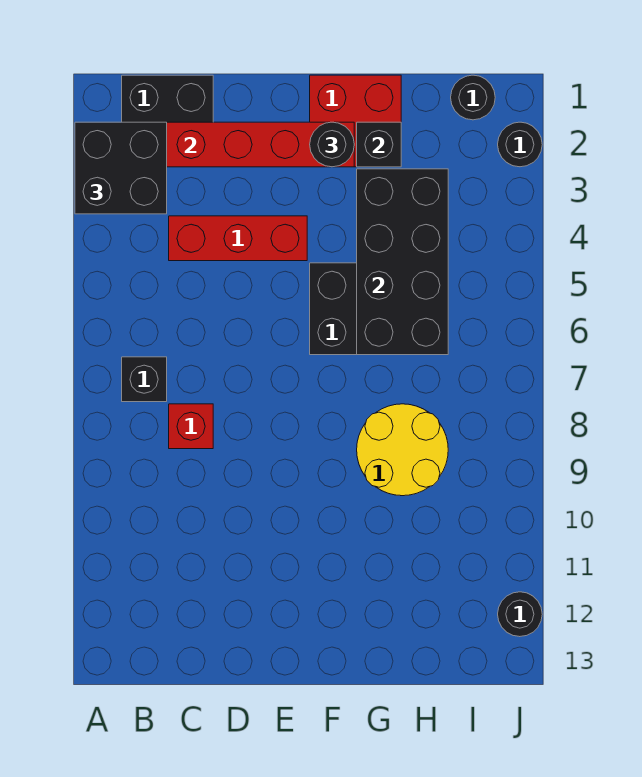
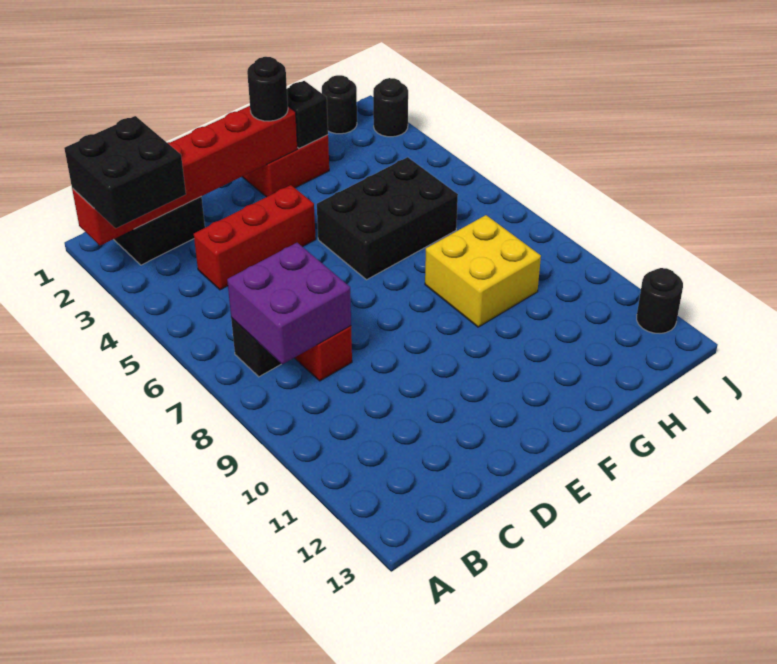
none -> purple brick B7:C8 level 2
black brick G3:H6 level 2 -> none
yellow round brick G8:H9 level 1 -> yellow brick G8:H9 level 1

